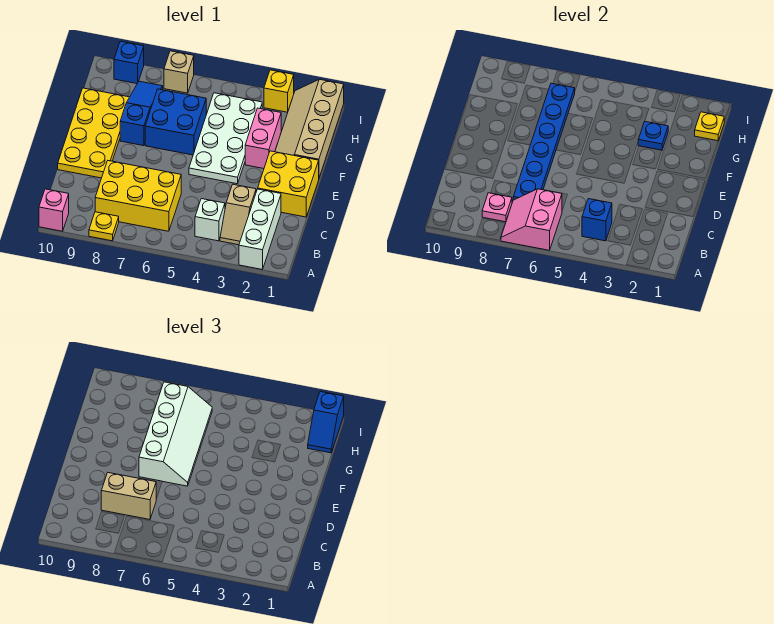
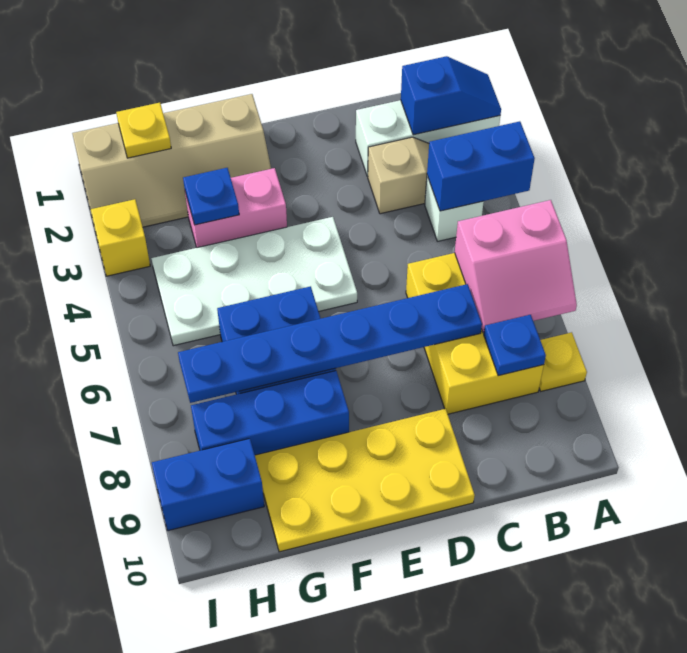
pink brick A10 level 1 -> none
blue brick B4 level 2 -> blue brick A4:B4 level 2
pink plate B8 level 2 -> blue plate B8 level 2
tan brick C7:C8 level 3 -> none
yellow brick D1:E2 level 1 -> none
white slope E6:H7 level 3 top 7 -> none
blue slope F8:H8 level 1 top F -> blue brick F8:H8 level 1
blue slope H1:I1 level 3 top I -> blue slope A2:B2 level 2 top B
tan brick I7 level 1 -> none
blue brick I9 level 1 -> blue brick H9:I9 level 1

